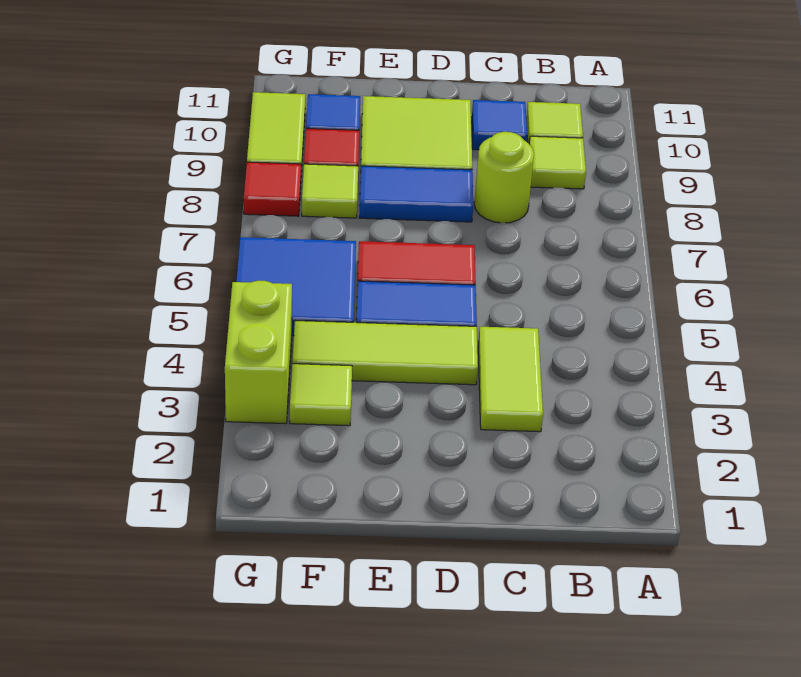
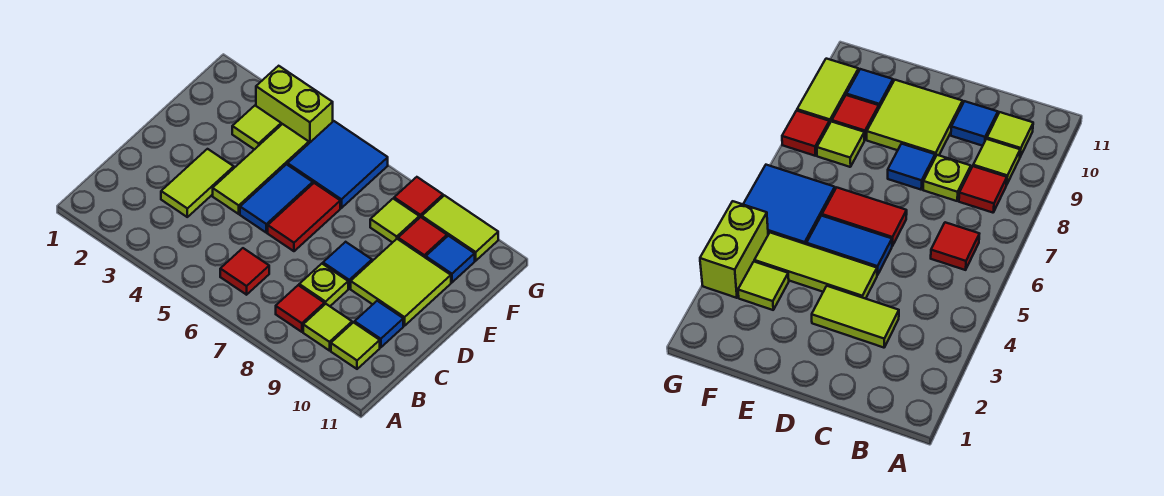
none -> red tile B6 level 1
none -> red tile B8 level 1
lime tile C3:C4 level 1 -> lime tile C3:D3 level 1
lime round brick C8 level 1 -> lime plate C8 level 1
blue tile D8:E8 level 1 -> blue tile D8 level 1

